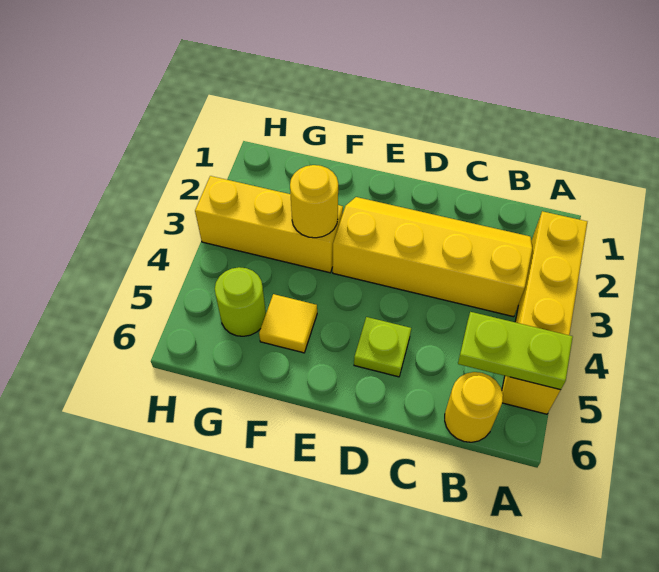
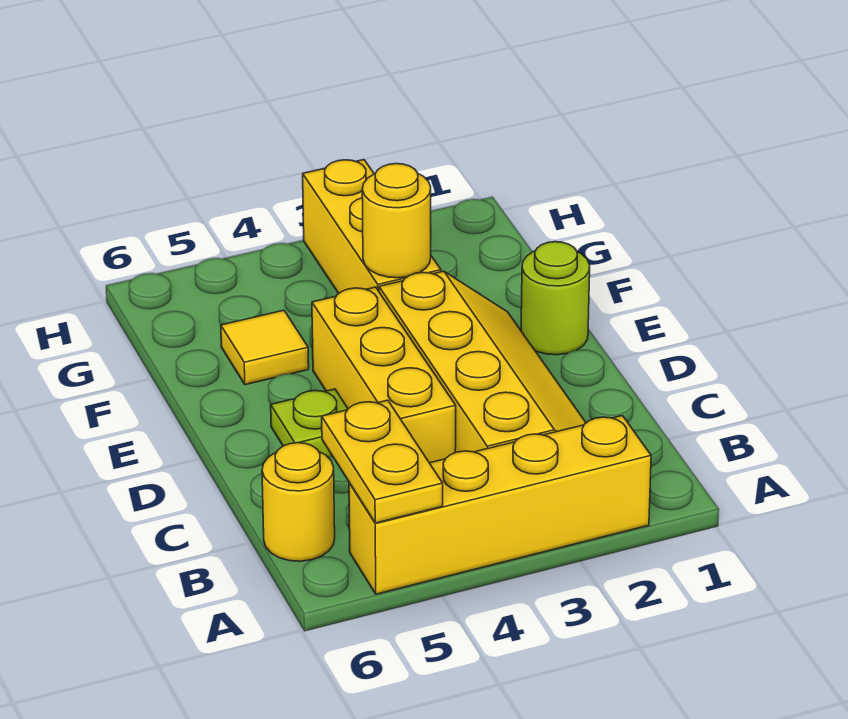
lime plate A5:B5 level 2 -> yellow plate A5:B5 level 2
none -> yellow brick C4:E4 level 1
lime round brick G5 level 1 -> lime round brick E1 level 1

